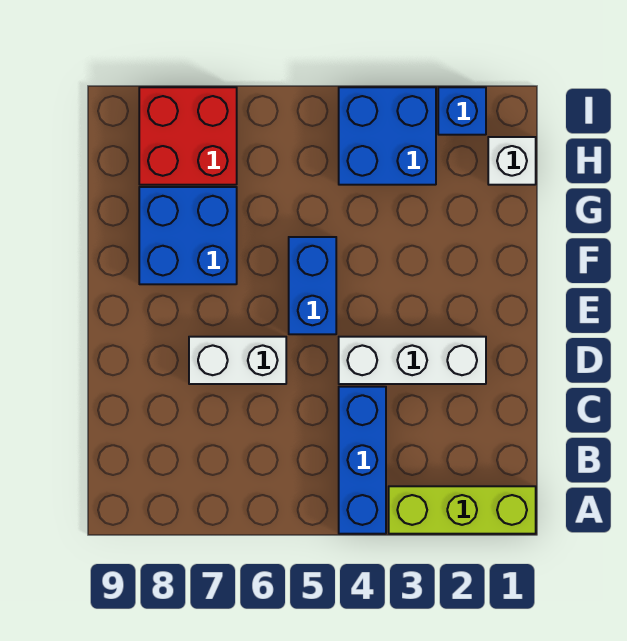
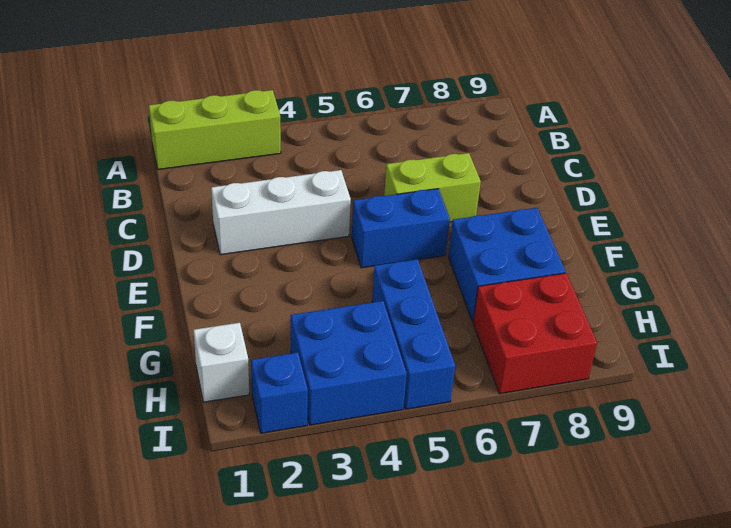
blue brick A4:C4 level 1 -> blue brick G5:I5 level 1
white brick D6:D7 level 1 -> lime brick D6:D7 level 1
blue brick E5:F5 level 1 -> blue brick E5:E6 level 1

